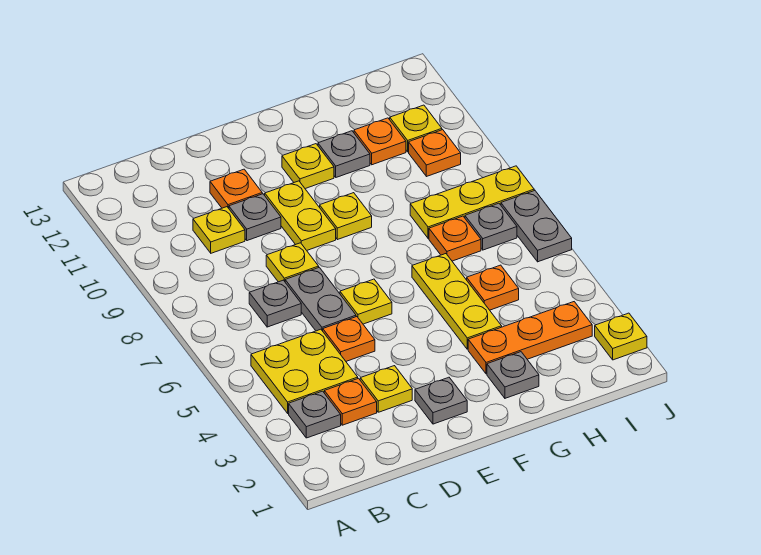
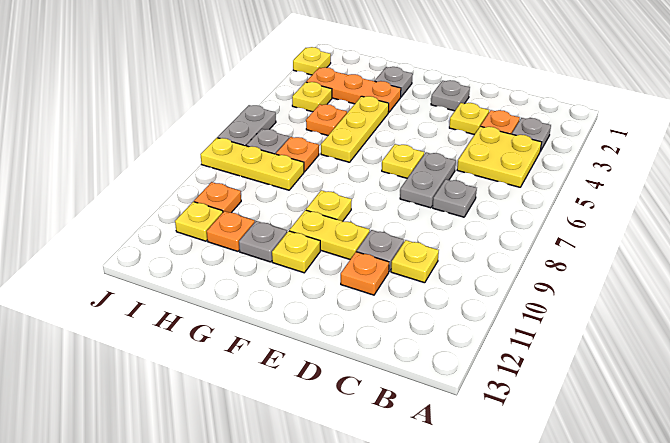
orange plate D5 level 1 -> none
yellow plate D8 level 1 -> yellow plate I4 level 1
yellow plate E9:E10 level 1 -> yellow plate E10:F10 level 1

